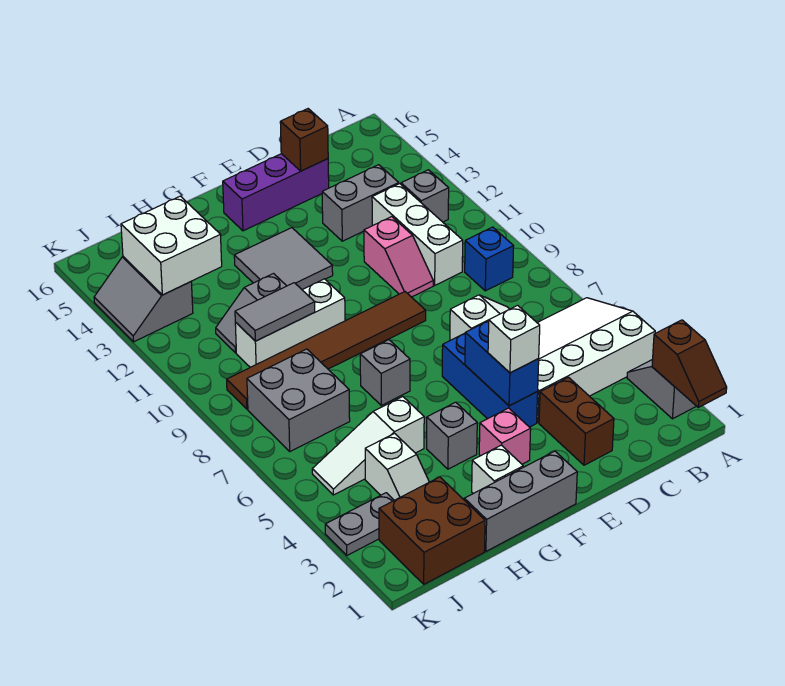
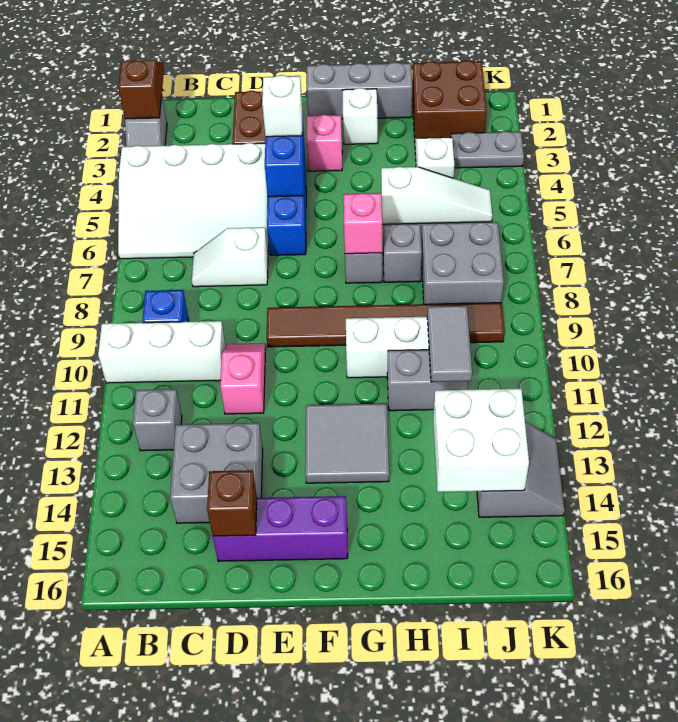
white brick C10:C12 level 1 -> white brick A10:C10 level 1
grey brick C13:D13 level 1 -> grey brick C13:D14 level 1
grey brick G4 level 1 -> grey brick H7 level 1
none -> pink brick G7 level 2
grey tile H10:I10 level 2 -> grey tile I10:I11 level 2

